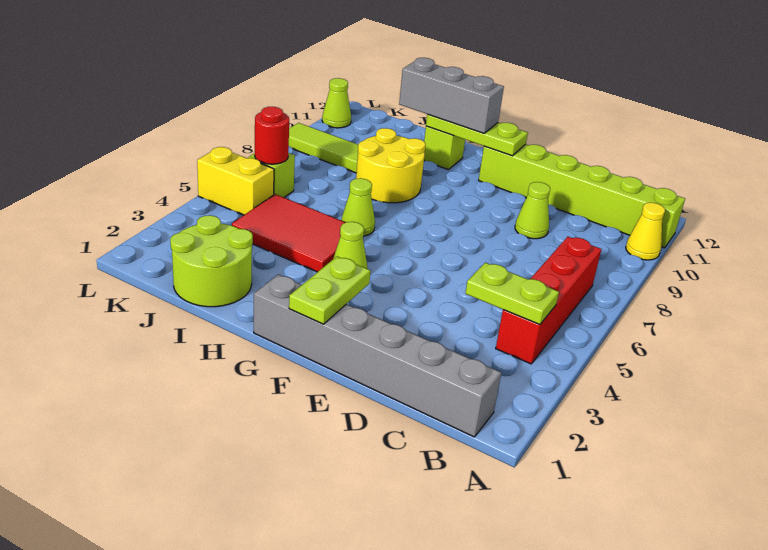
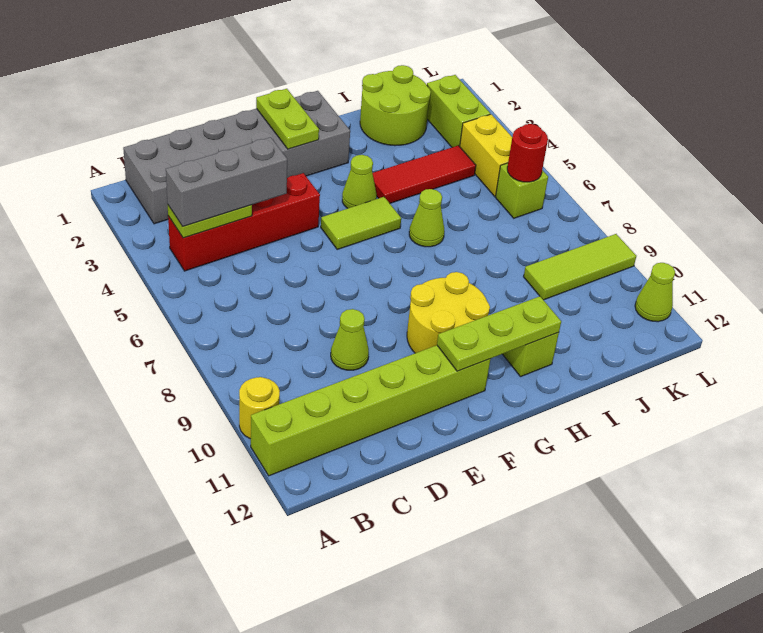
yellow cone A10 level 1 -> yellow round brick A10 level 1
grey brick B1:G1 level 1 -> grey brick B1:G2 level 1
red brick B4:B7 level 1 -> red brick B4:E4 level 1
none -> lime tile F5:G5 level 1
grey brick G11:I11 level 3 -> grey brick B4:D4 level 3
red tile H4:J5 level 1 -> red tile H4:J4 level 1
yellow round brick H8:I9 level 1 -> yellow round brick F9:G10 level 1
none -> lime brick K2:K3 level 1
yellow brick K5:L5 level 1 -> yellow brick K4:K5 level 1

